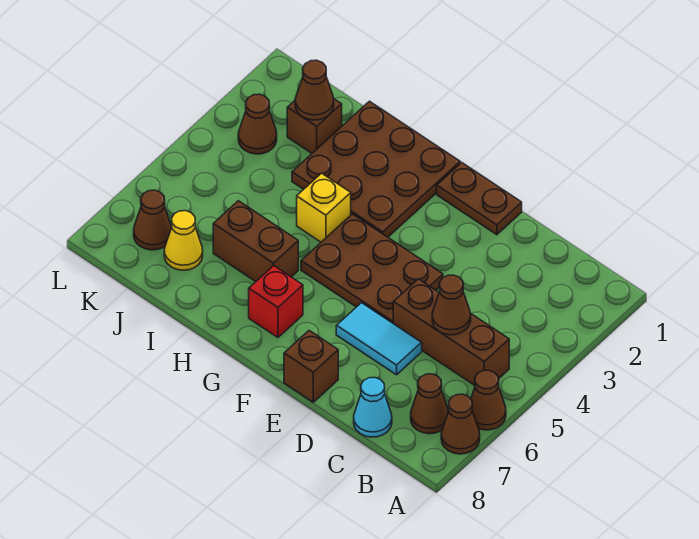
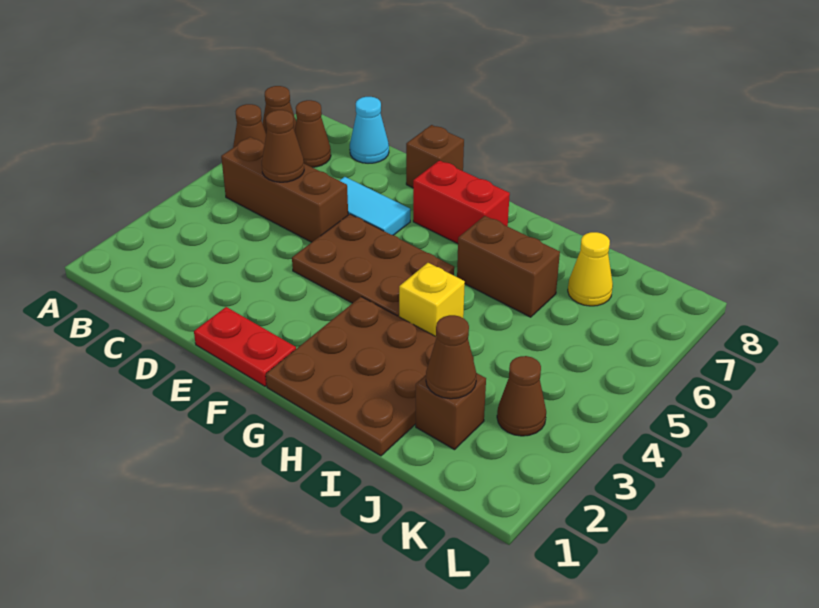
brown plate E1:F1 level 1 -> red plate E1:F1 level 1
red brick G7 level 1 -> red brick F7:G7 level 1
brown cone K7 level 1 -> none

